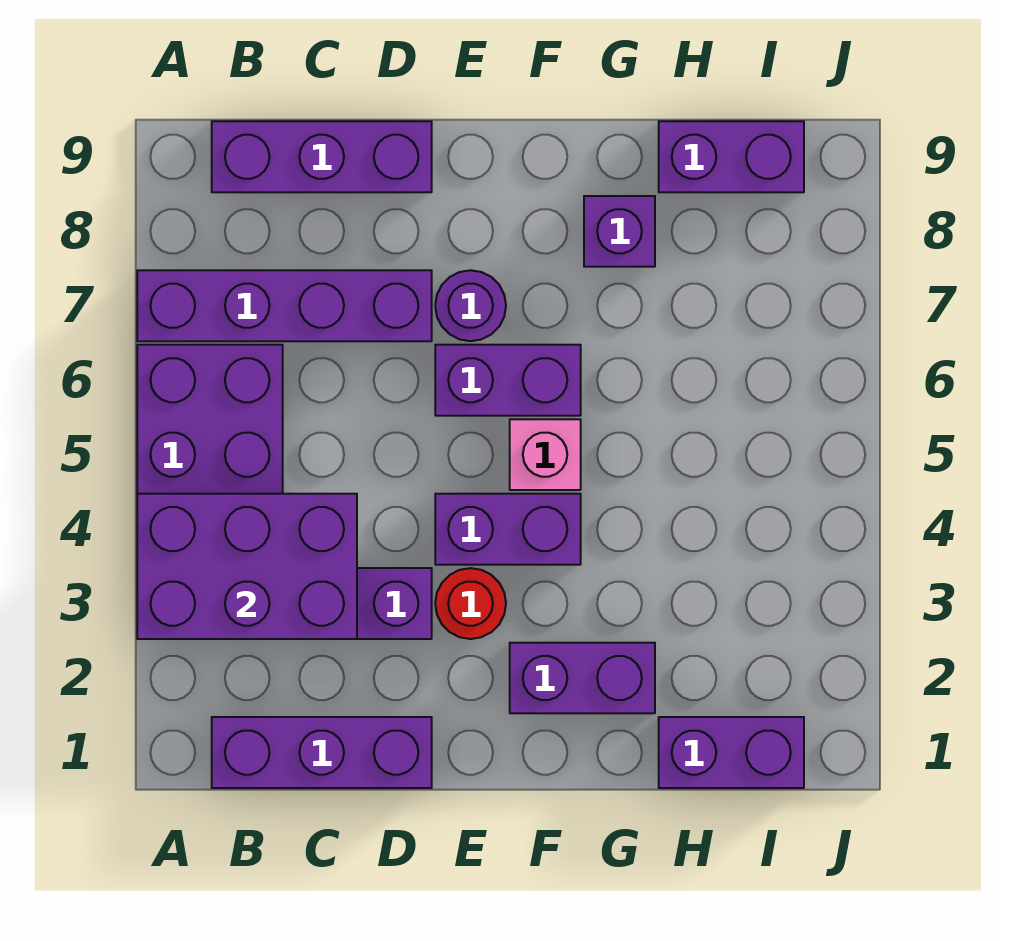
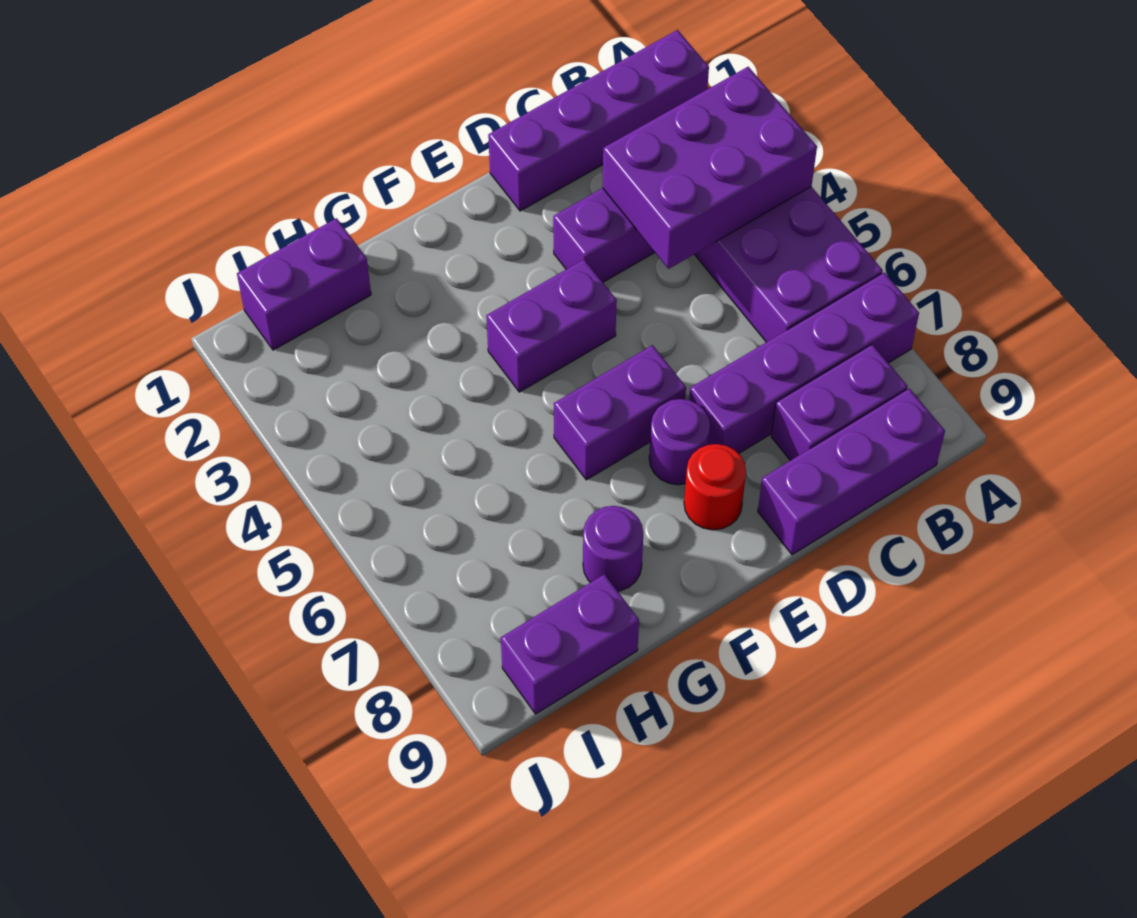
purple brick B1:D1 level 1 -> purple brick A1:D1 level 1
red round brick E3 level 1 -> red round brick E8 level 1
purple brick F2:G2 level 1 -> purple brick B8:C8 level 1
pink brick F5 level 1 -> none
purple brick G8 level 1 -> purple round brick G8 level 1

